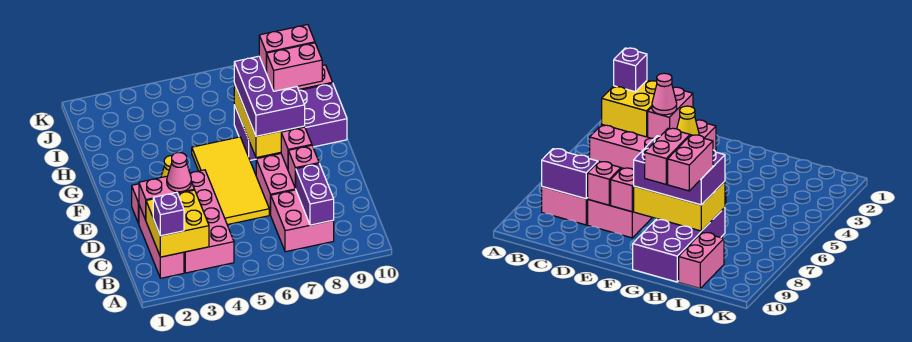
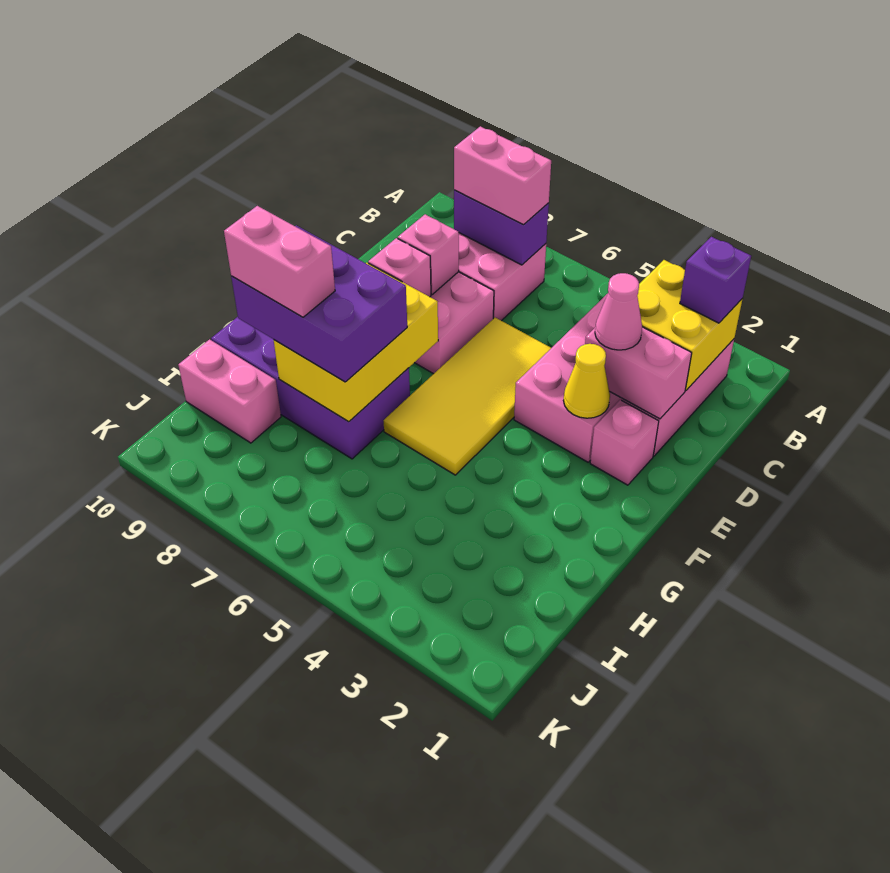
purple brick B8:C8 level 2 -> purple brick B7:B8 level 2
purple brick F7:H8 level 3 -> purple brick G7:H9 level 3
pink brick G8:G9 level 4 -> pink brick B7:B8 level 3

